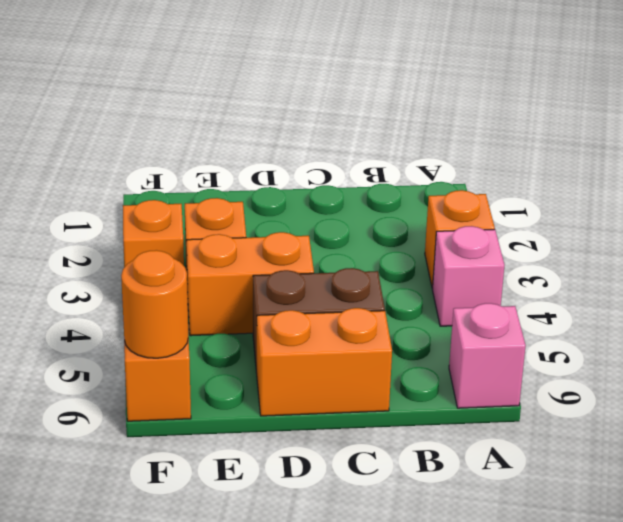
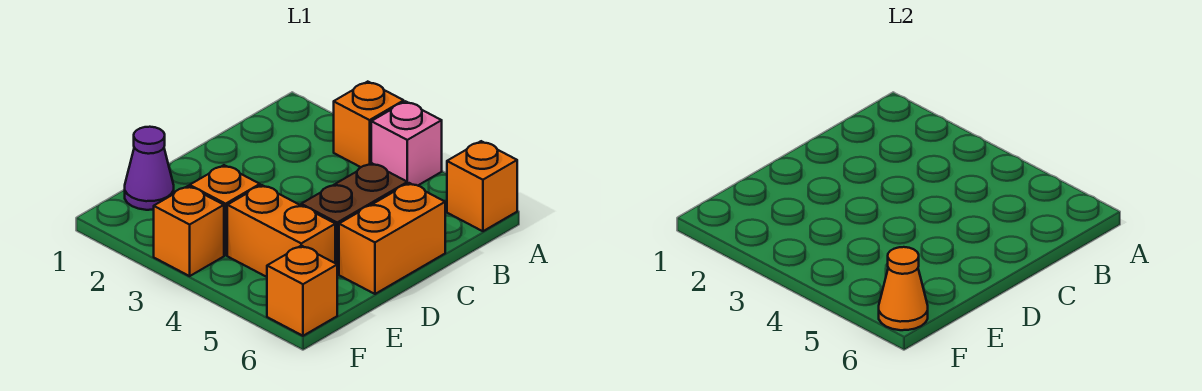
pink brick A6 level 1 -> orange brick A6 level 1
orange brick D4:E4 level 1 -> orange brick E4:E5 level 1
none -> purple cone E1 level 1
orange round brick F6 level 2 -> orange cone F6 level 2

